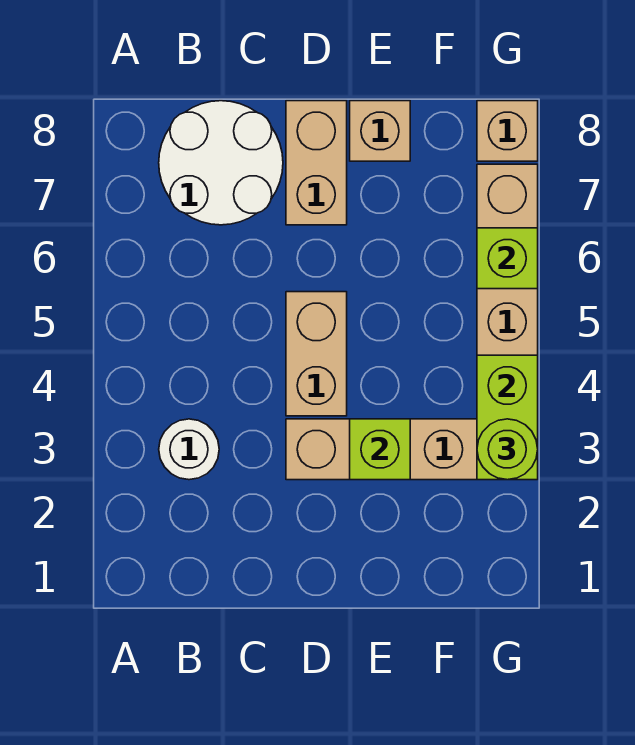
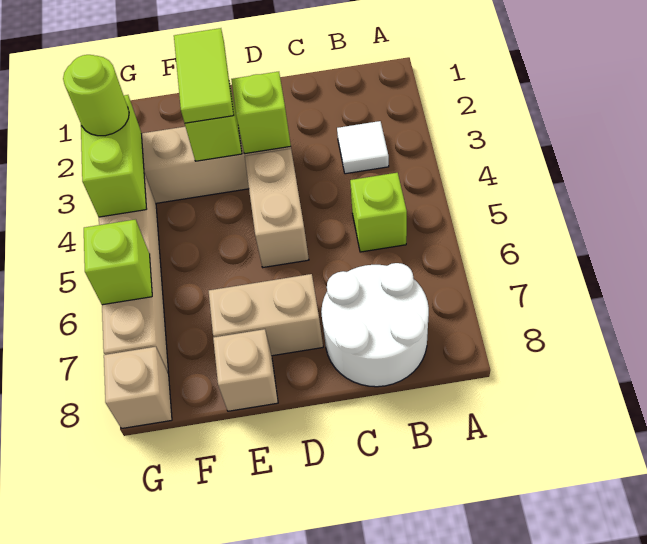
white round brick B3 level 1 -> white tile B3 level 1
none -> lime brick B5 level 1
none -> lime brick D3 level 2
tan brick D7:D8 level 1 -> tan brick D7:E7 level 1
none -> lime tile E2:E3 level 3

